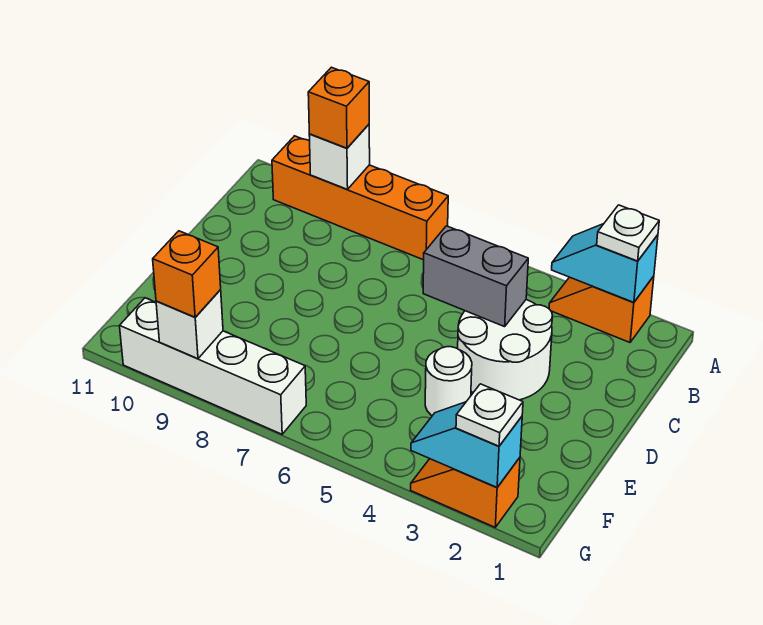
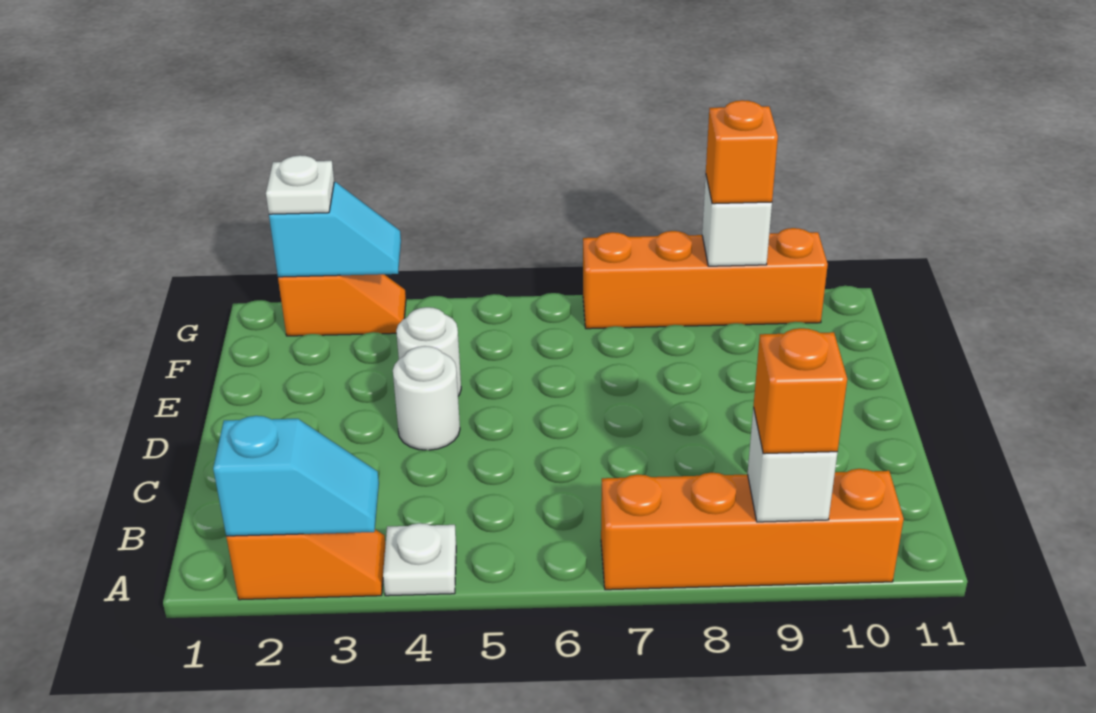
white plate A2 level 3 -> white plate A4 level 1
white round brick C3:D4 level 1 -> white round brick D4 level 1
grey brick C4:C5 level 2 -> none
white brick G7:G10 level 1 -> orange brick G7:G10 level 1

